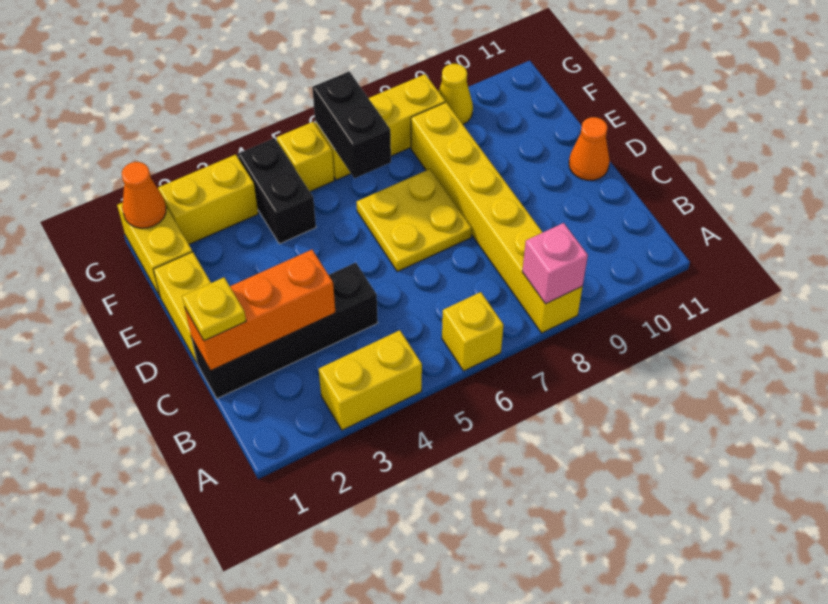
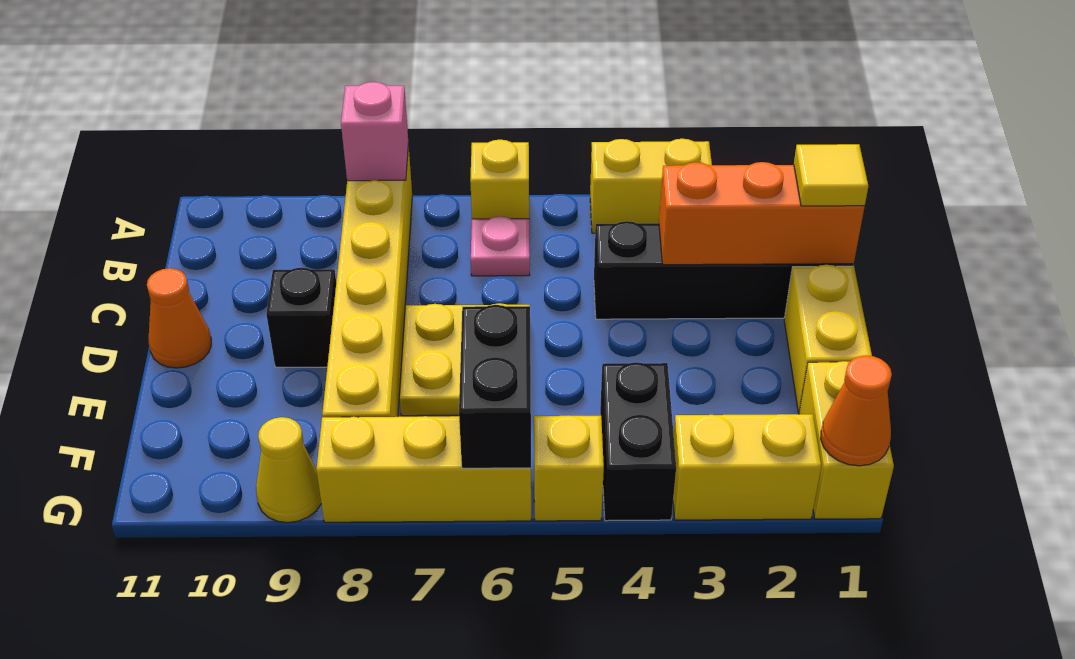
none -> pink plate B6 level 1
yellow plate C1 level 3 -> yellow tile C1 level 3
none -> black brick D9 level 1

